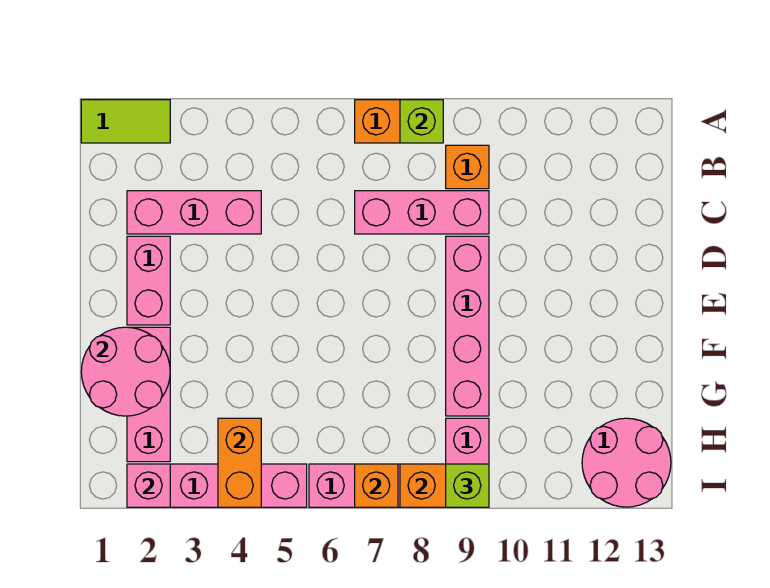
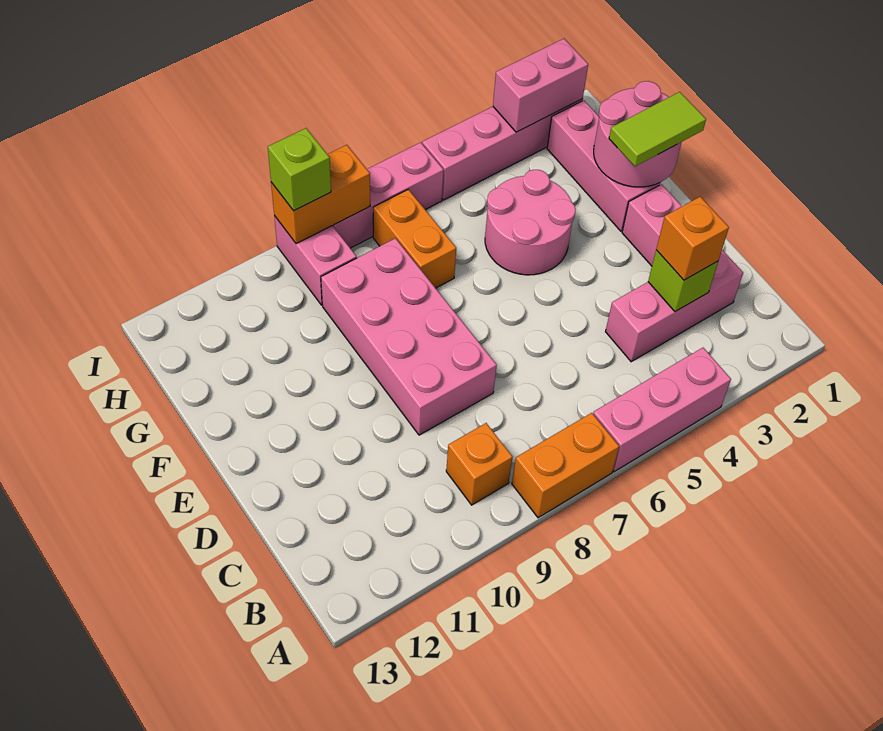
lime tile A1:A2 level 1 -> lime tile F1:F2 level 3
lime brick A8 level 2 -> lime brick C3 level 2
pink brick C7:C9 level 1 -> pink brick A4:A6 level 1
pink brick D9:G9 level 1 -> pink brick D8:G9 level 1
orange brick H4:I4 level 2 -> orange brick G7:H7 level 1
pink round brick H12:I13 level 1 -> pink round brick F4:G5 level 1
pink brick I2 level 2 -> pink brick I2:I3 level 2
orange brick I7 level 2 -> orange brick C3 level 3

